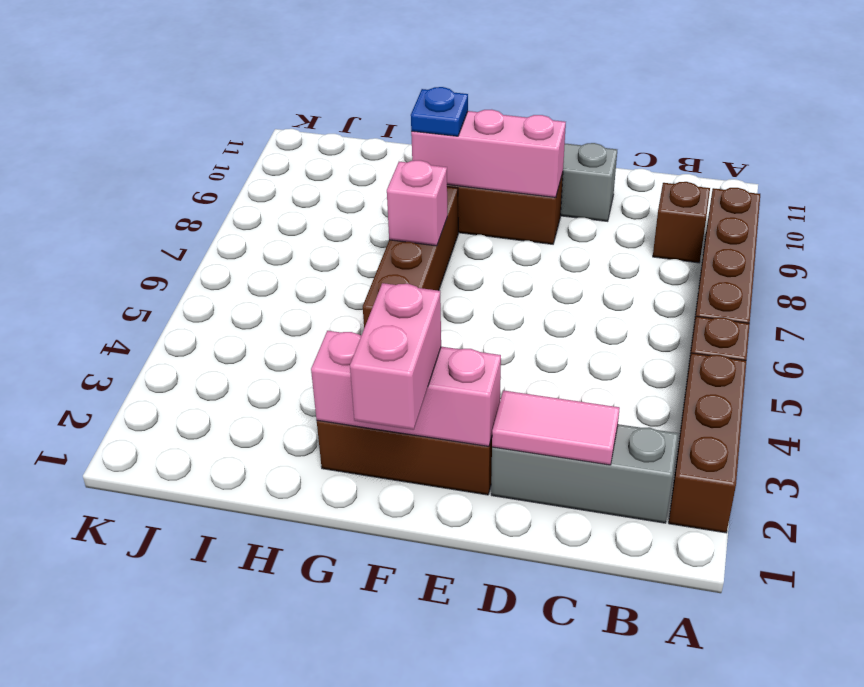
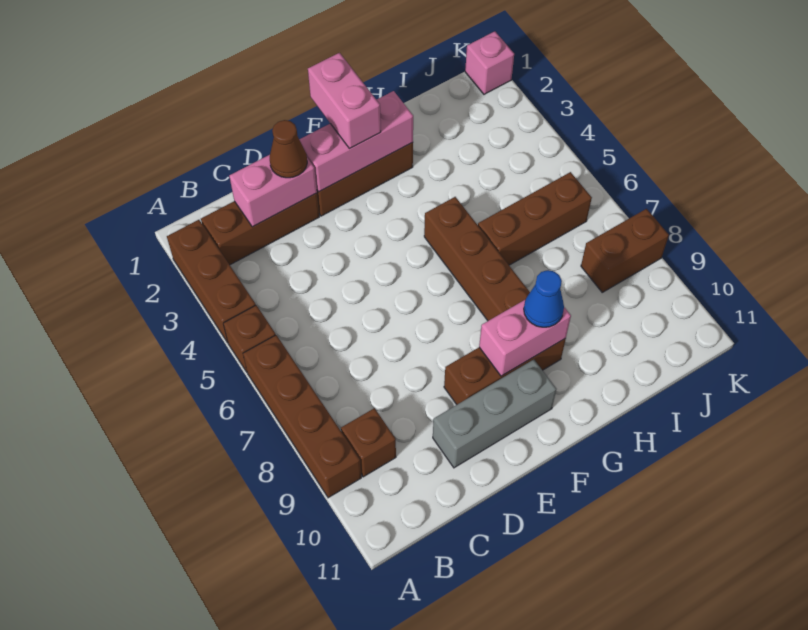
grey brick B2:D2 level 1 -> brown brick B2:D2 level 1
pink tile C2:D2 level 2 -> pink brick C2:D2 level 2
none -> brown cone D2 level 3
pink brick E9:G9 level 2 -> pink brick F9:G9 level 2
pink brick G7 level 2 -> pink brick K1 level 1
blue plate G9 level 3 -> blue cone G9 level 3
none -> brown brick H6:J6 level 1
none -> brown brick J8:K8 level 1

